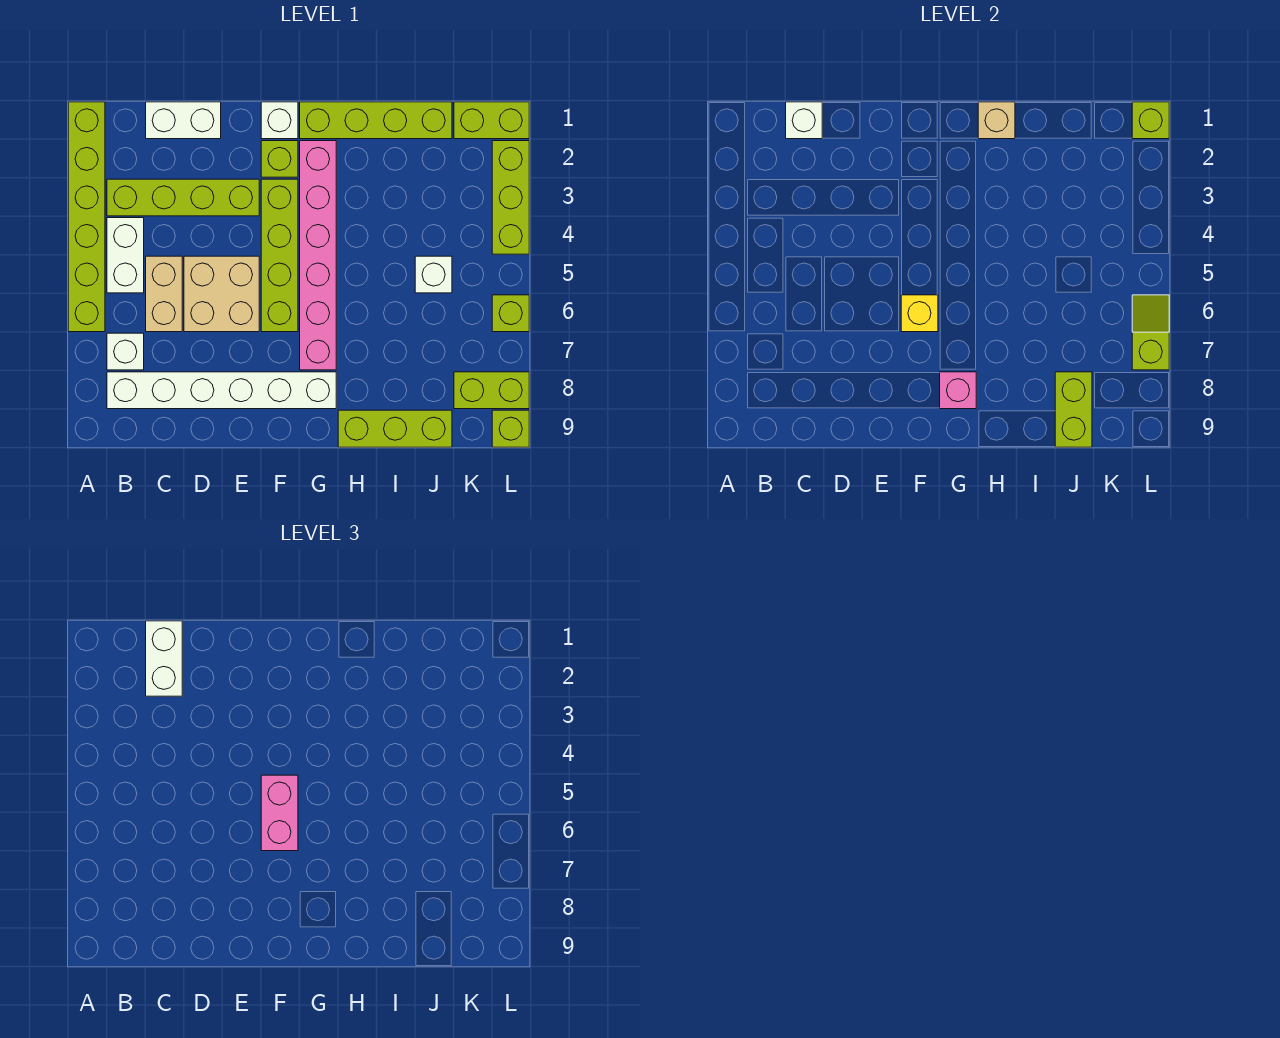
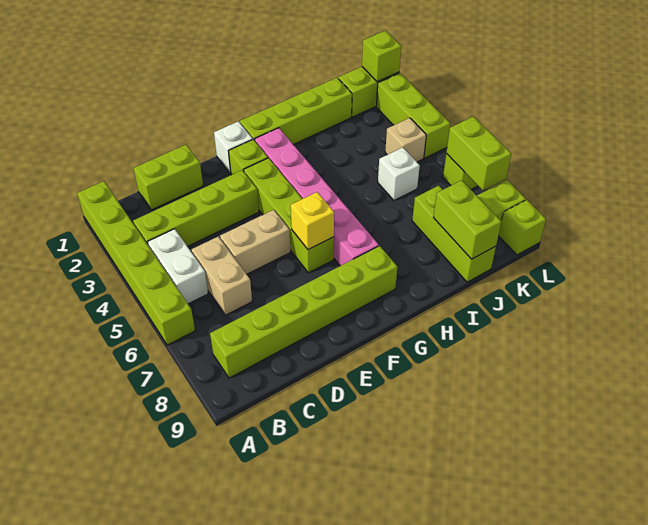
white brick B7 level 1 -> none
white brick B8:G8 level 1 -> lime brick B8:G8 level 1
white brick C1:D1 level 1 -> lime brick C1:D1 level 1
white brick C1 level 2 -> none
white brick C1:C2 level 3 -> none
tan brick D5:E6 level 1 -> tan brick D5:E5 level 1
pink brick F5:F6 level 3 -> none
pink brick G8 level 2 -> none
tan brick H1 level 2 -> tan brick K4 level 1
lime brick H9:J9 level 1 -> lime brick J7:J9 level 1
lime slope L6:L7 level 2 top 7 -> lime brick L6:L7 level 2

